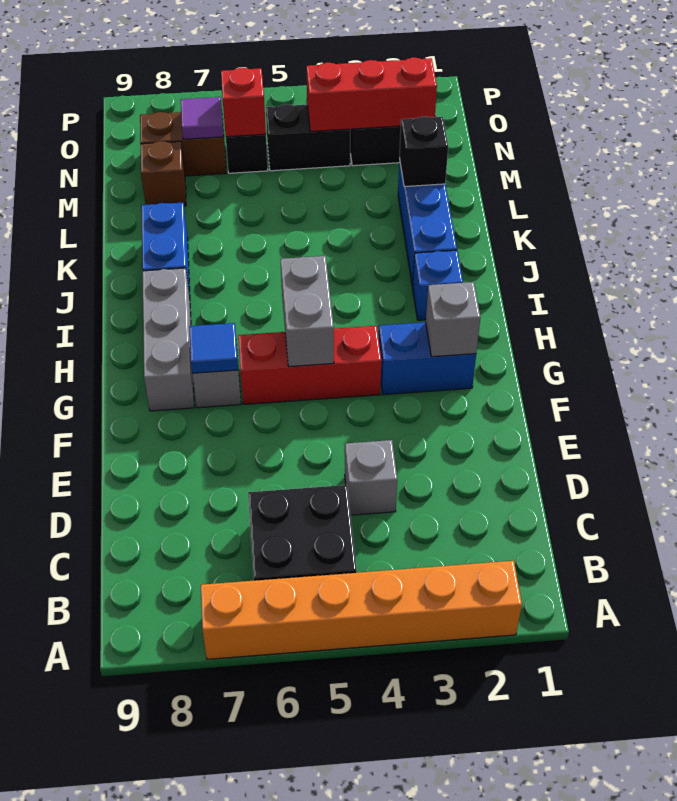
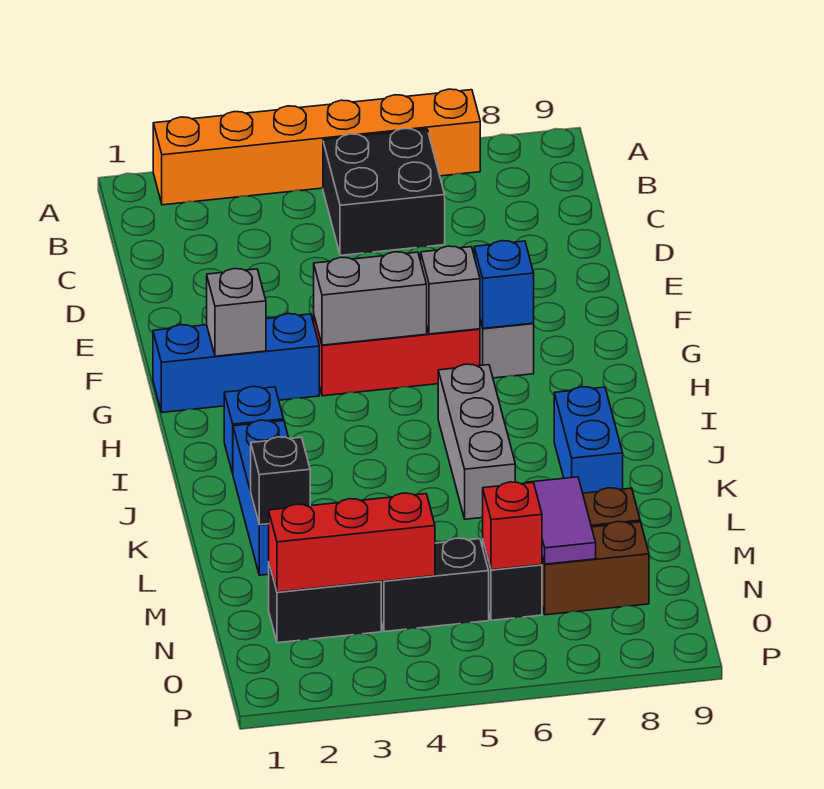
grey brick D4 level 1 -> grey brick G6 level 2
blue brick G2:G3 level 1 -> blue brick G1:G3 level 1
grey brick G5:H5 level 2 -> grey brick G4:G5 level 2
blue tile G7 level 2 -> blue brick G7 level 2
grey brick G8:I8 level 1 -> grey brick I6:K6 level 1
purple tile N7 level 2 -> purple tile M7:N7 level 2

